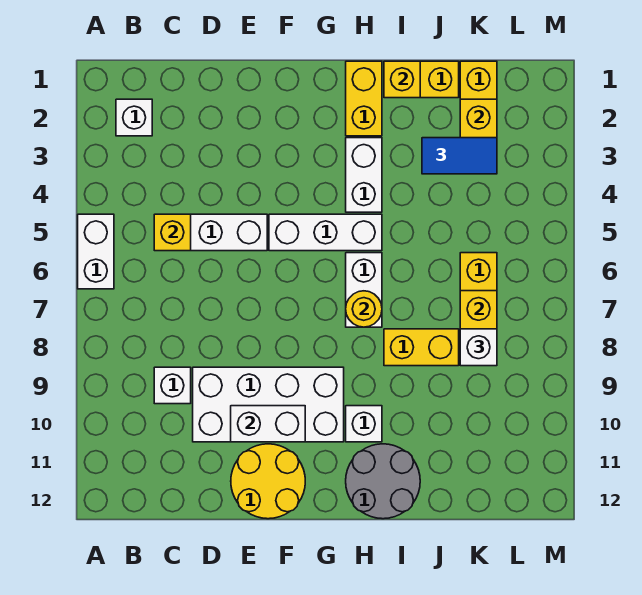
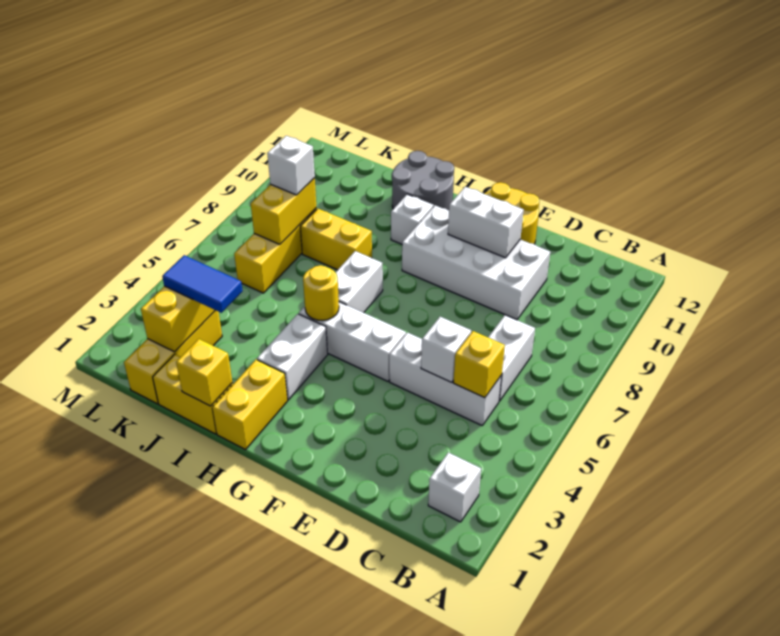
white brick A5:A6 level 1 -> white brick C6:C7 level 1
white brick C9 level 1 -> white brick D5 level 2
yellow round brick H7 level 2 -> yellow round brick H5 level 2

